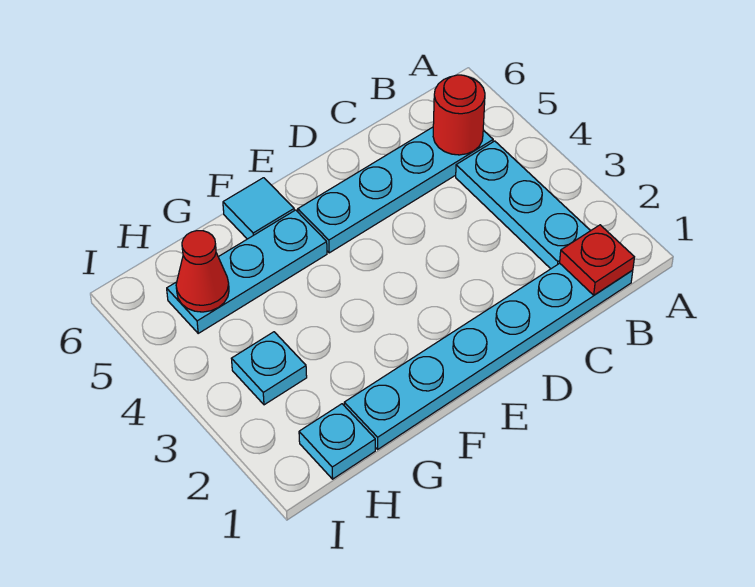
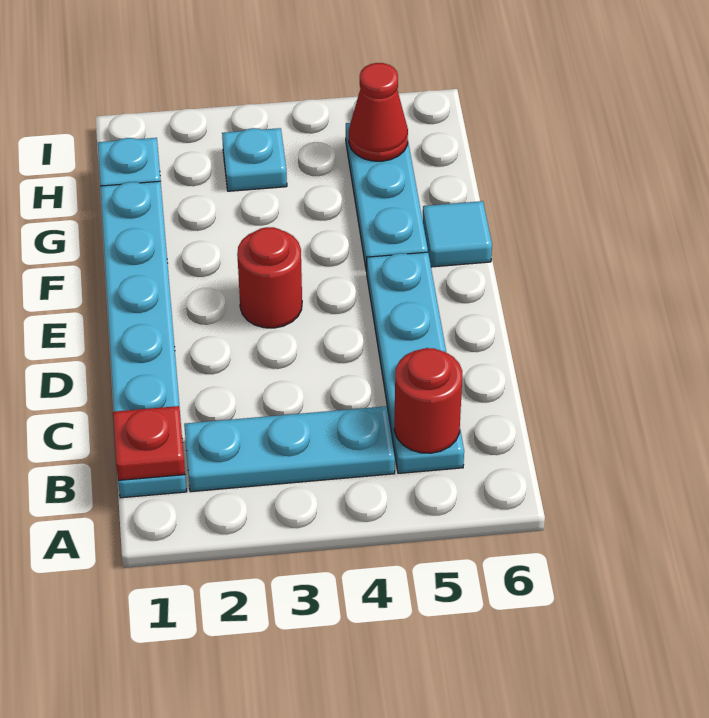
none -> red round brick E3 level 1

